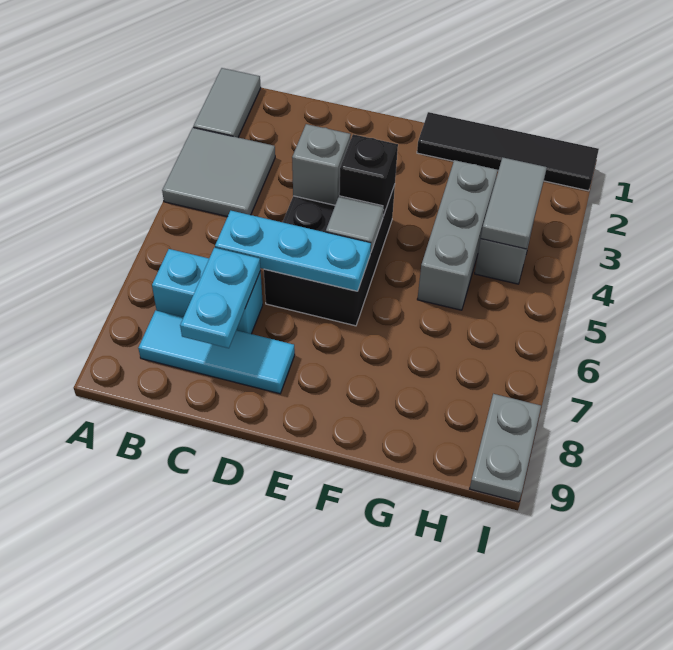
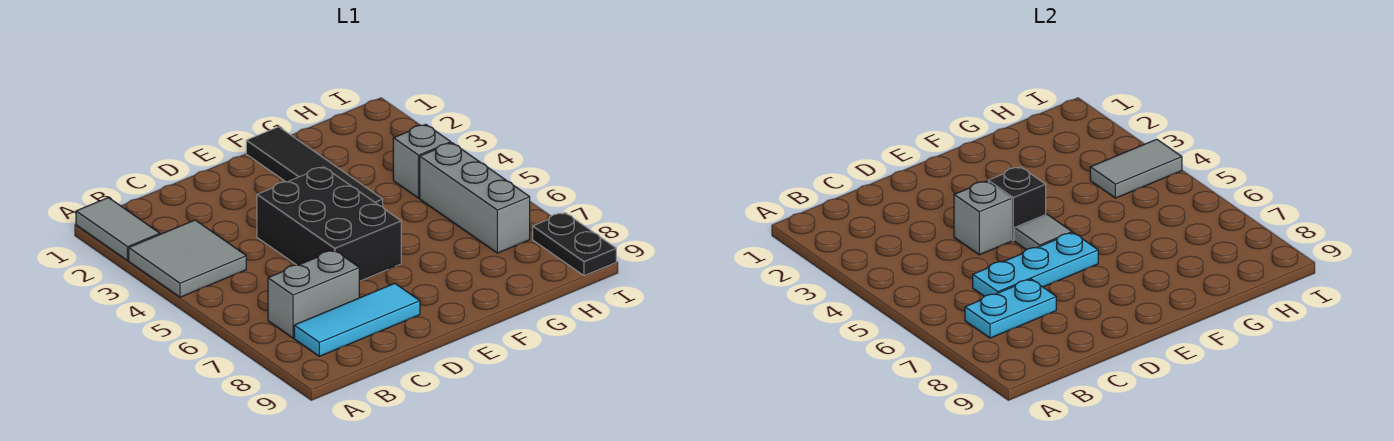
cyan brick B7:C7 level 1 -> grey brick B7:C7 level 1
cyan plate C7:C8 level 2 -> cyan plate B7:C7 level 2
black tile F1:I1 level 1 -> black tile F1:F4 level 1
grey brick G3:G5 level 1 -> grey brick H5:H7 level 1
grey tile H3:H4 level 2 -> grey tile H4:I4 level 2
grey plate I8:I9 level 1 -> black plate I8:I9 level 1

